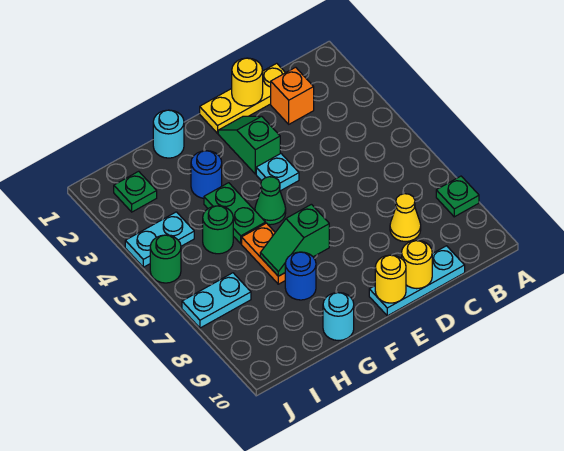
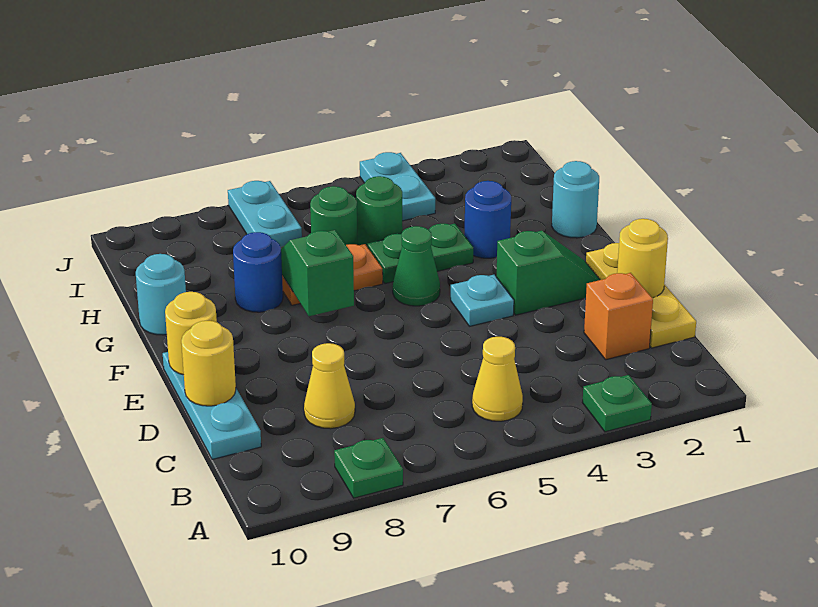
none -> yellow cone B5 level 1
green plate I2 level 1 -> green plate A3 level 1
green round brick J5 level 1 -> green round brick H6 level 1

